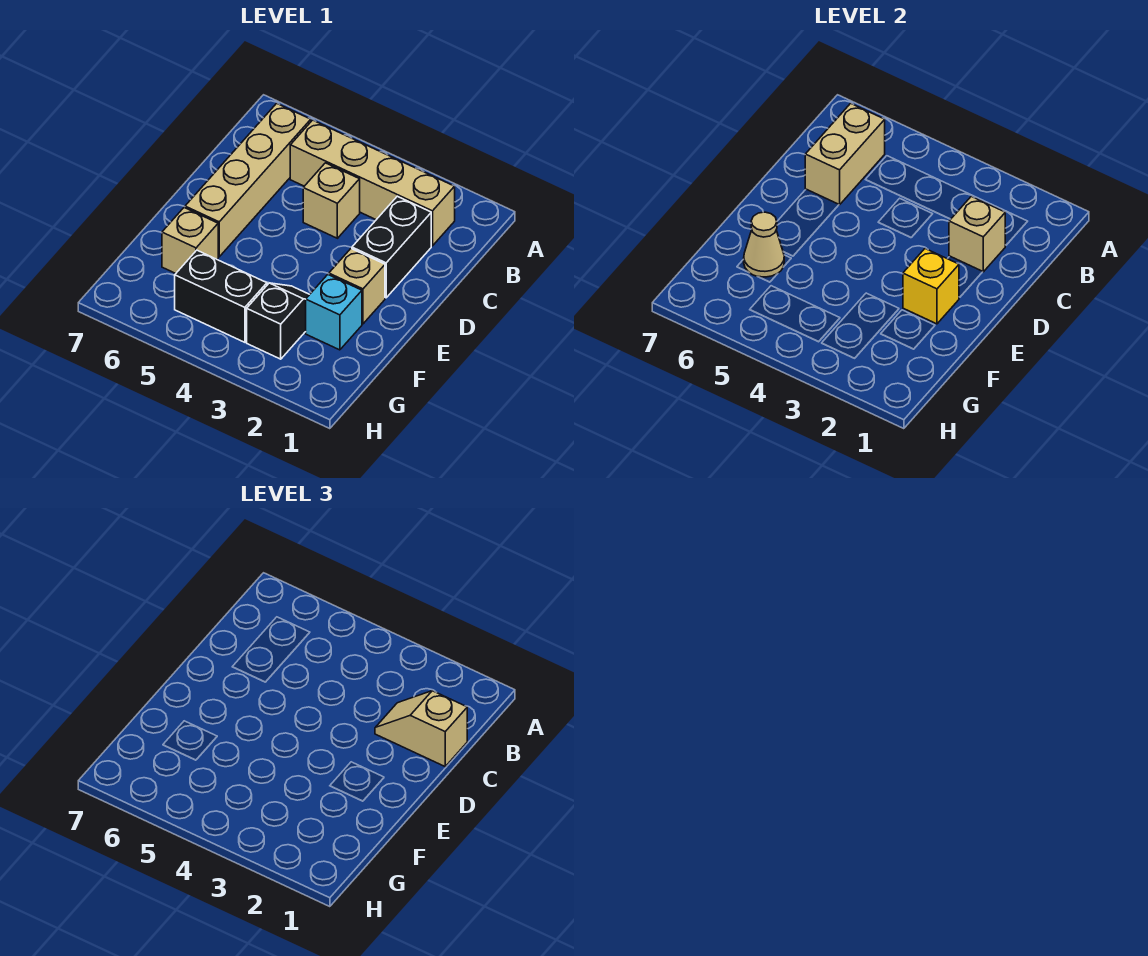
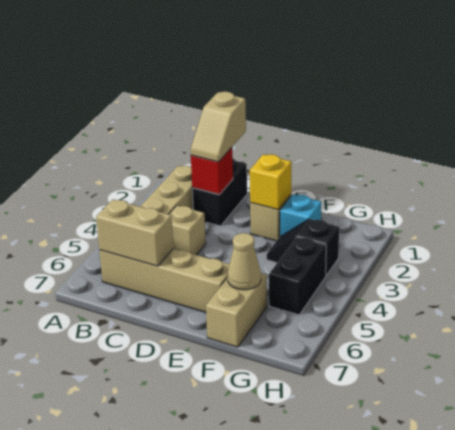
black brick C2:D2 level 1 -> black brick C1:C2 level 1
tan brick C2 level 2 -> red brick C2 level 2
tan brick F6 level 1 -> tan brick F6:F7 level 1

